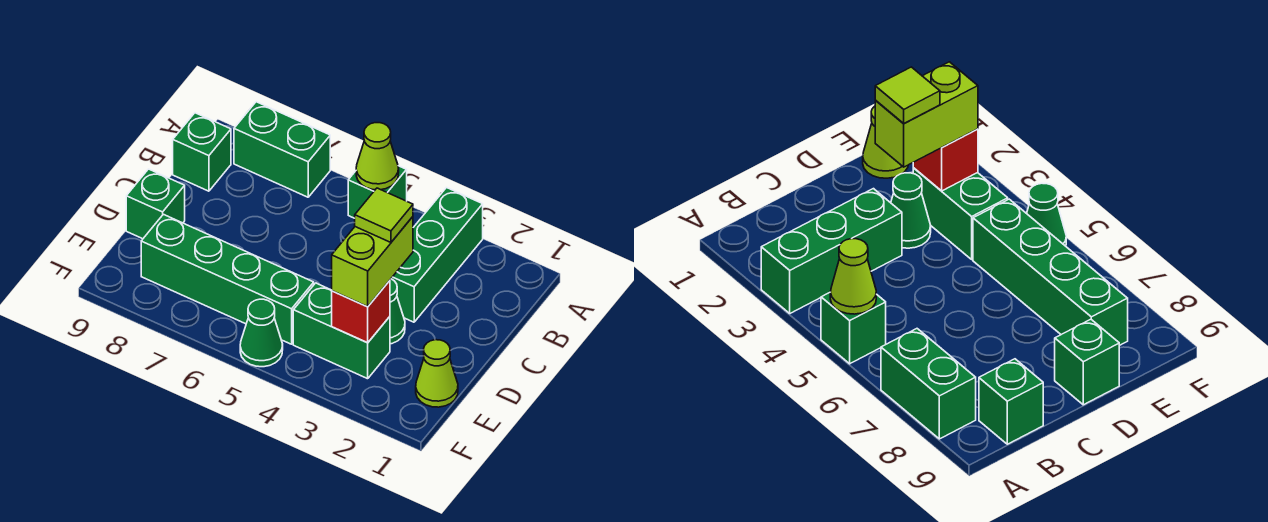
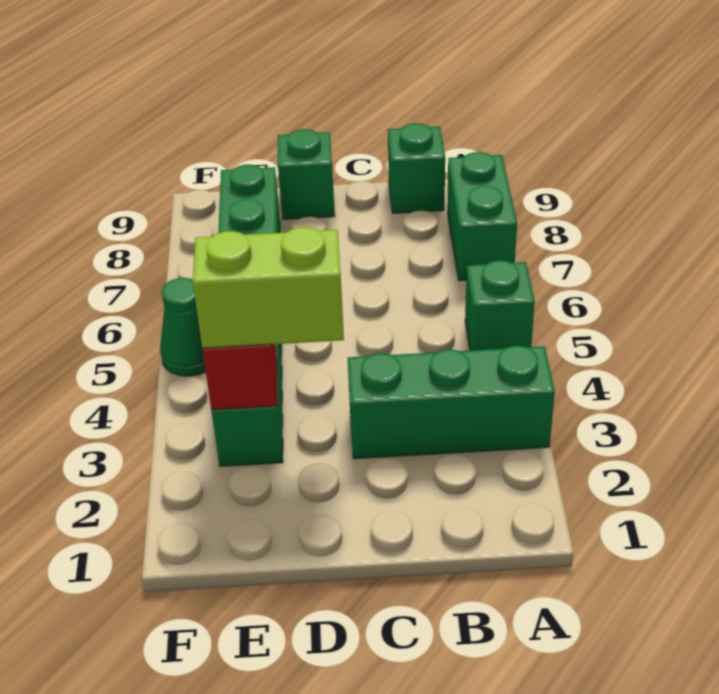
lime cone A5 level 2 -> none
green cone D3 level 1 -> none
lime tile D3 level 4 -> none
lime cone E1 level 1 -> none

